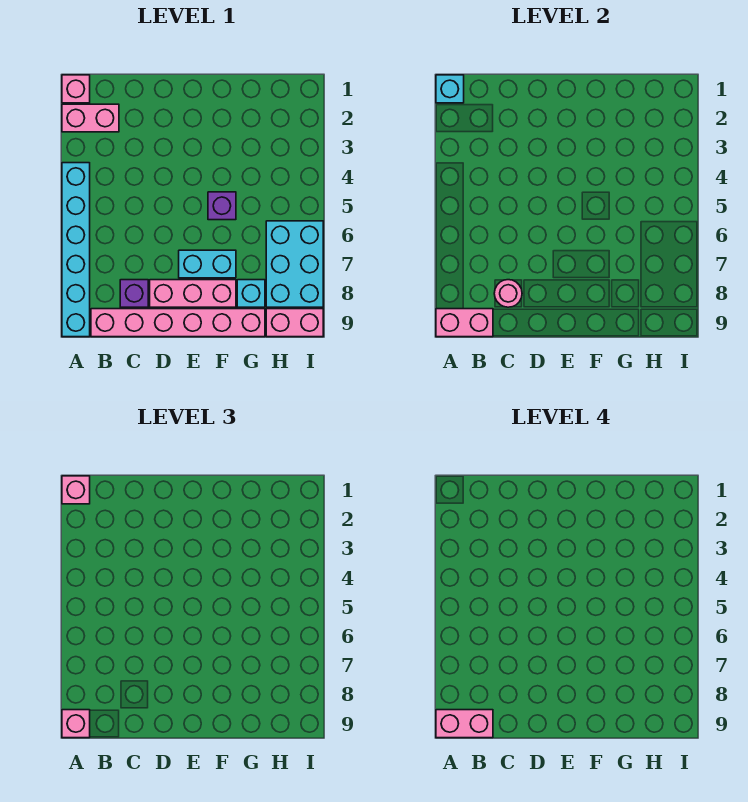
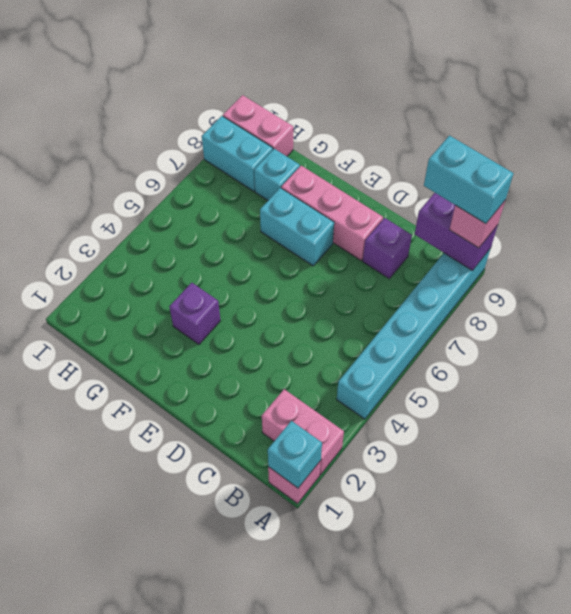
pink brick A1 level 3 -> none
pink brick A9:B9 level 2 -> purple brick A9:B9 level 2
pink brick A9:B9 level 4 -> cyan brick A9:B9 level 4
pink brick B9:G9 level 1 -> none
pink round brick C8 level 2 -> none
purple brick F5 level 1 -> purple brick F3 level 1
cyan brick H6:I8 level 1 -> cyan brick H8:I8 level 1

